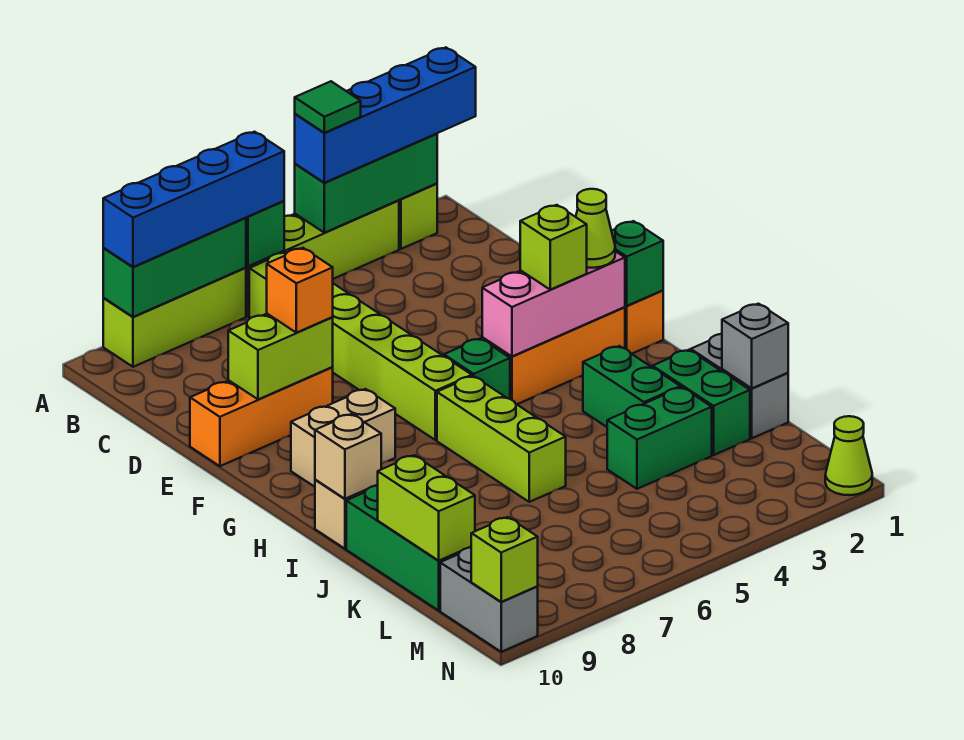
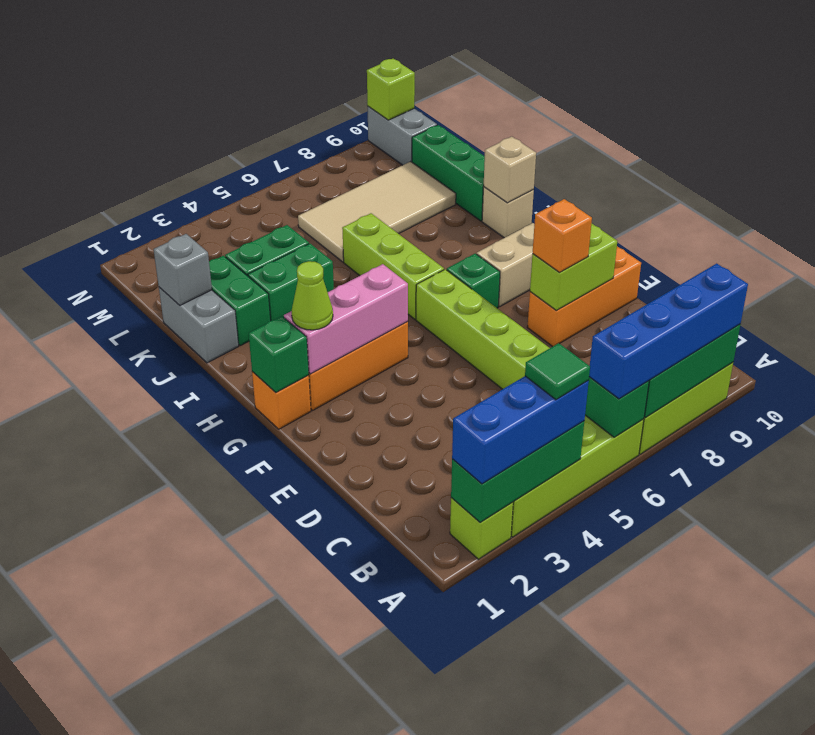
blue brick A1:A4 level 3 -> blue brick A2:A4 level 3
lime brick G3 level 3 -> none
green brick G5 level 1 -> green brick G7 level 1
green brick I3:J3 level 1 -> green brick J3:J4 level 1
none -> tan tile K6:L9 level 1
lime brick K10:L10 level 2 -> none
lime cone N1 level 1 -> none

